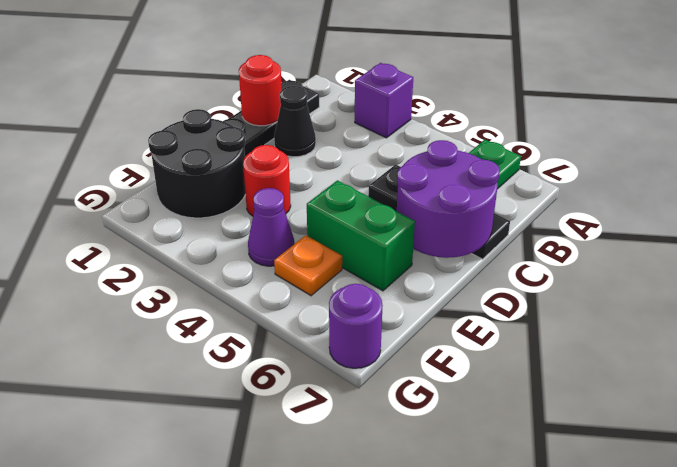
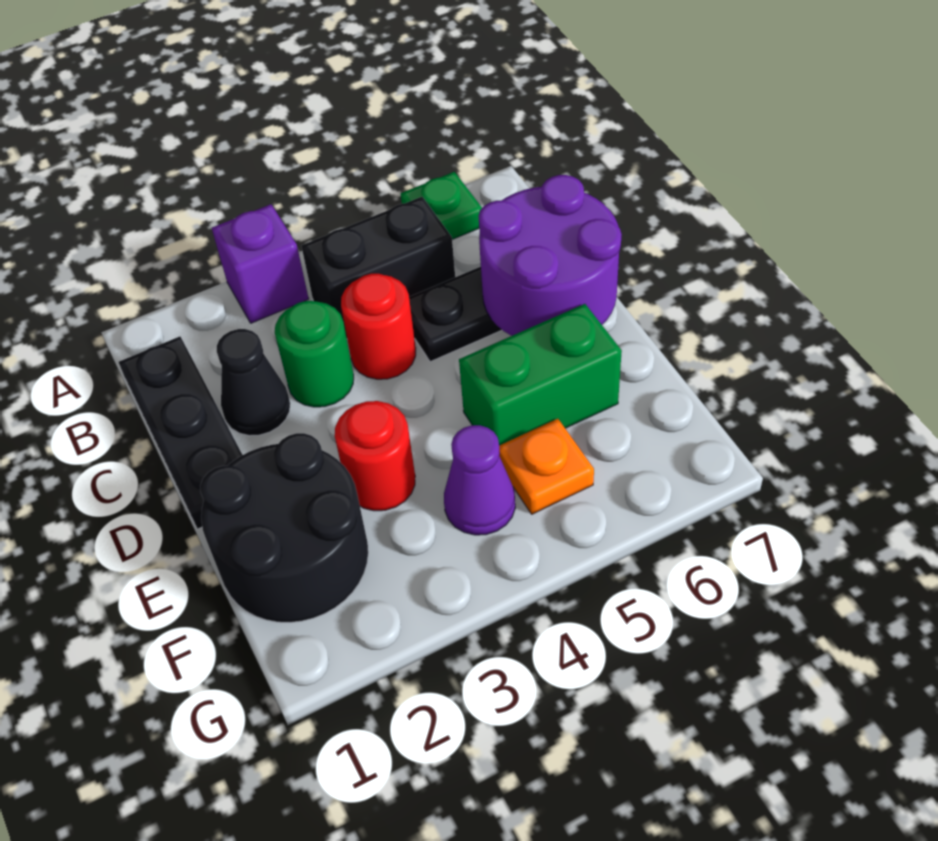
none -> black brick B4:B5 level 1
red round brick C1 level 2 -> red round brick C4 level 1
none -> green round brick C3 level 1
purple round brick G7 level 1 -> none

